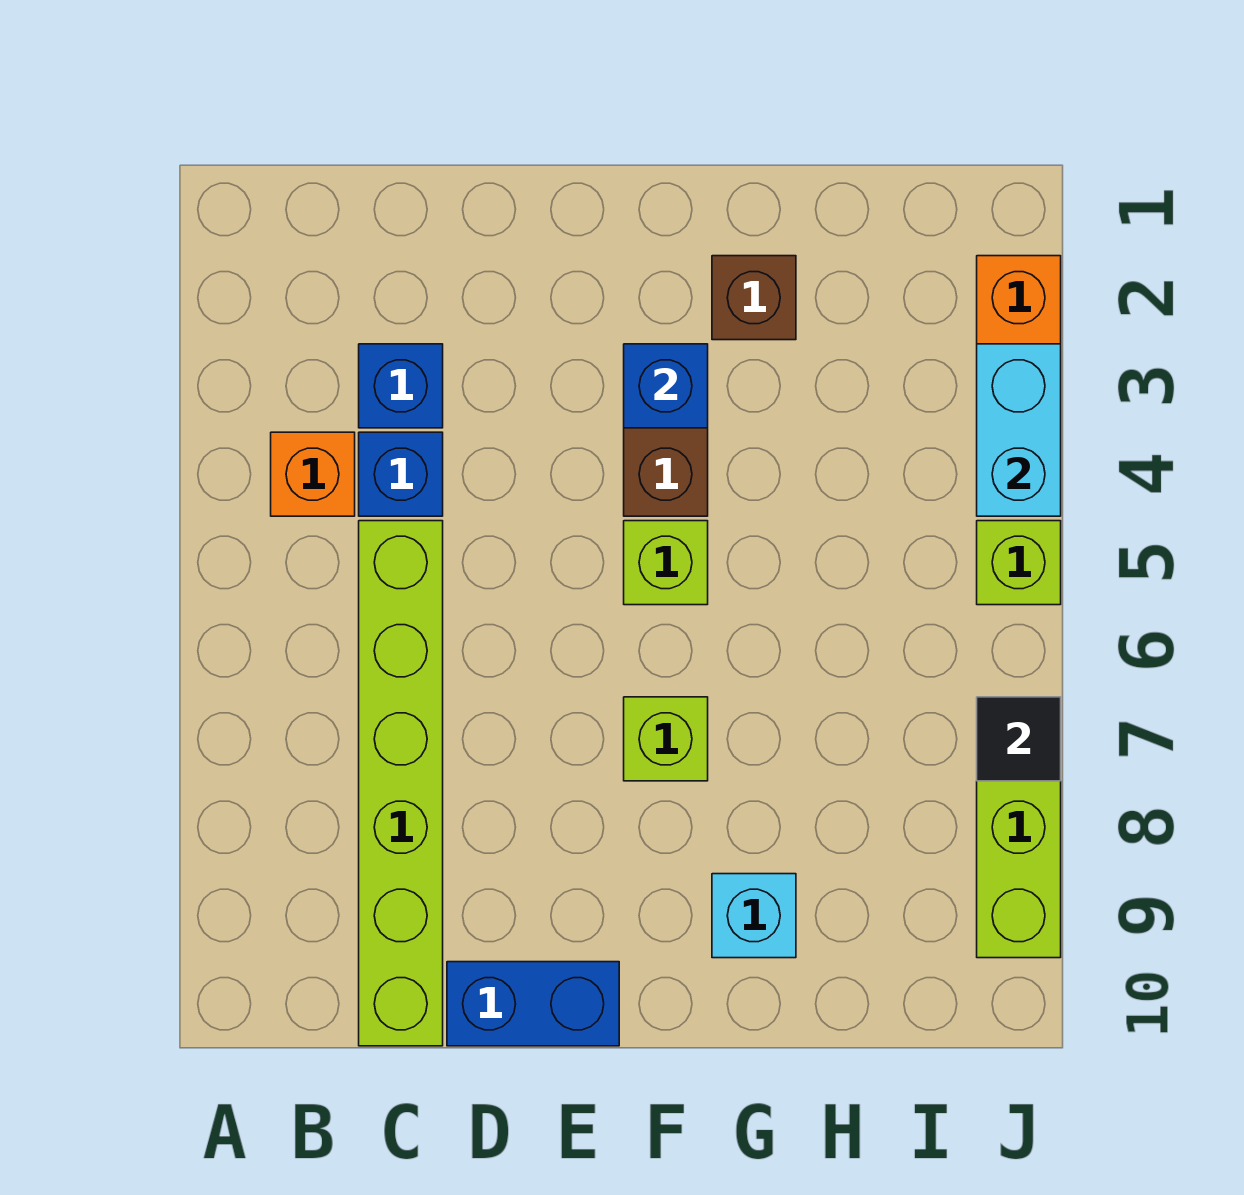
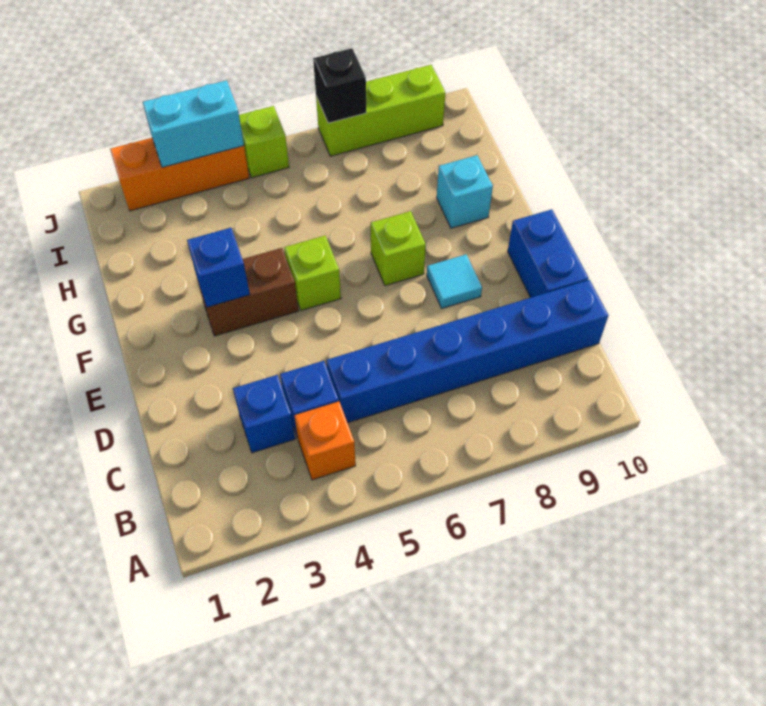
lime brick C5:C10 level 1 -> blue brick C5:C10 level 1
none -> cyan tile E8 level 1
brown brick G2 level 1 -> none
black tile J7 level 2 -> black brick J7 level 2

